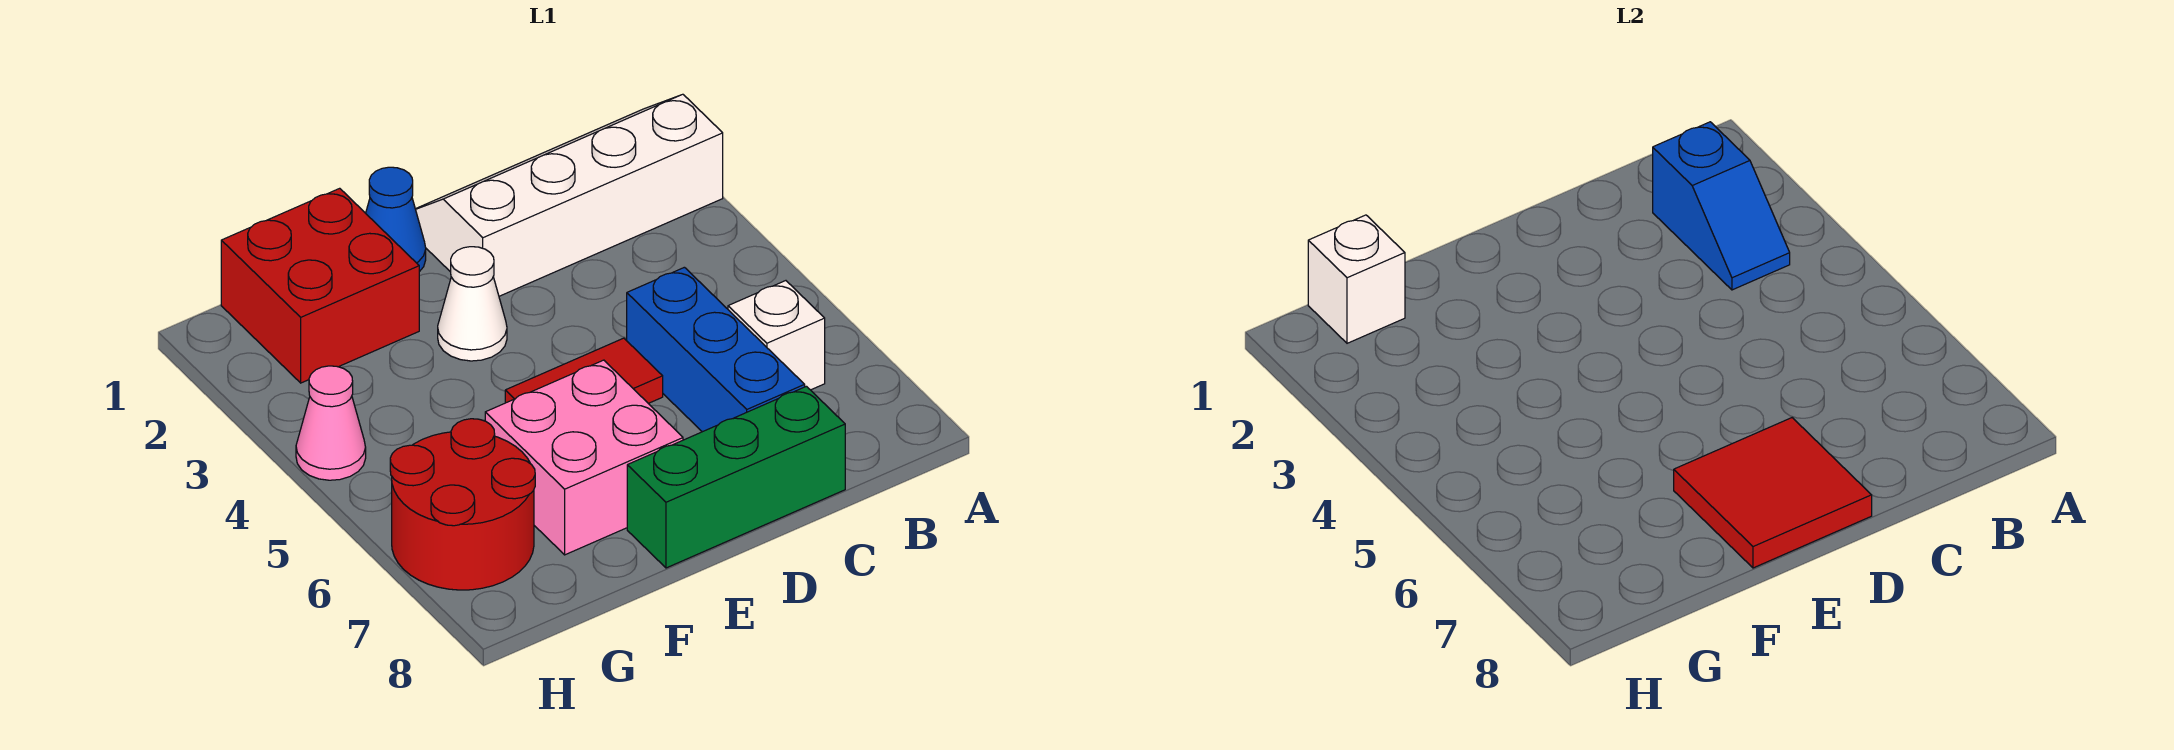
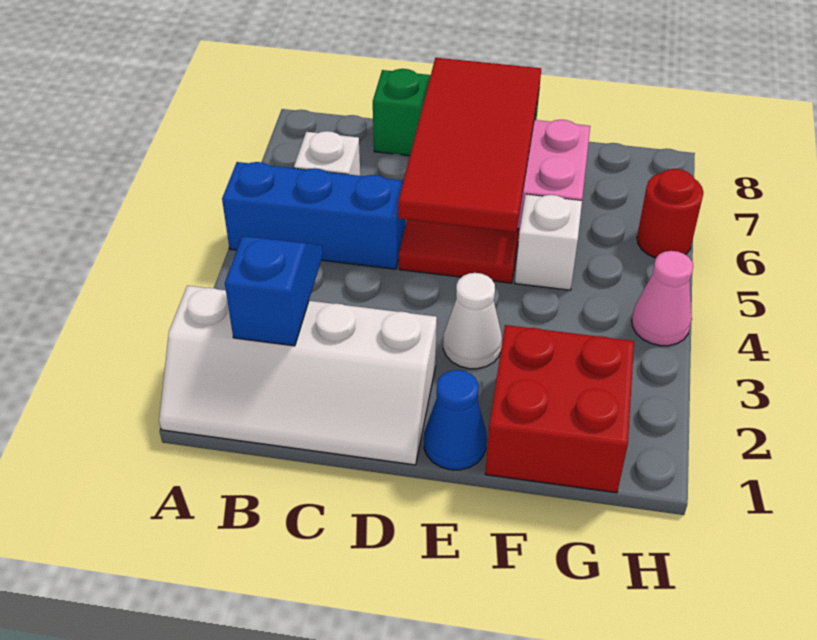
blue brick C5:C7 level 1 -> blue brick A5:C5 level 1
red tile D7:E8 level 2 -> red tile D5:E8 level 2
white brick G1 level 2 -> white brick F5 level 1
red round brick G6:H7 level 1 -> red round brick H6 level 1

